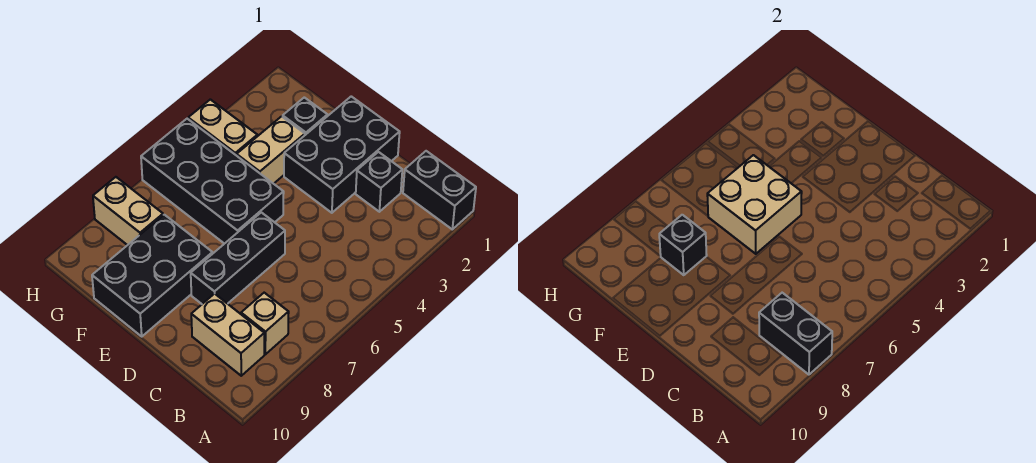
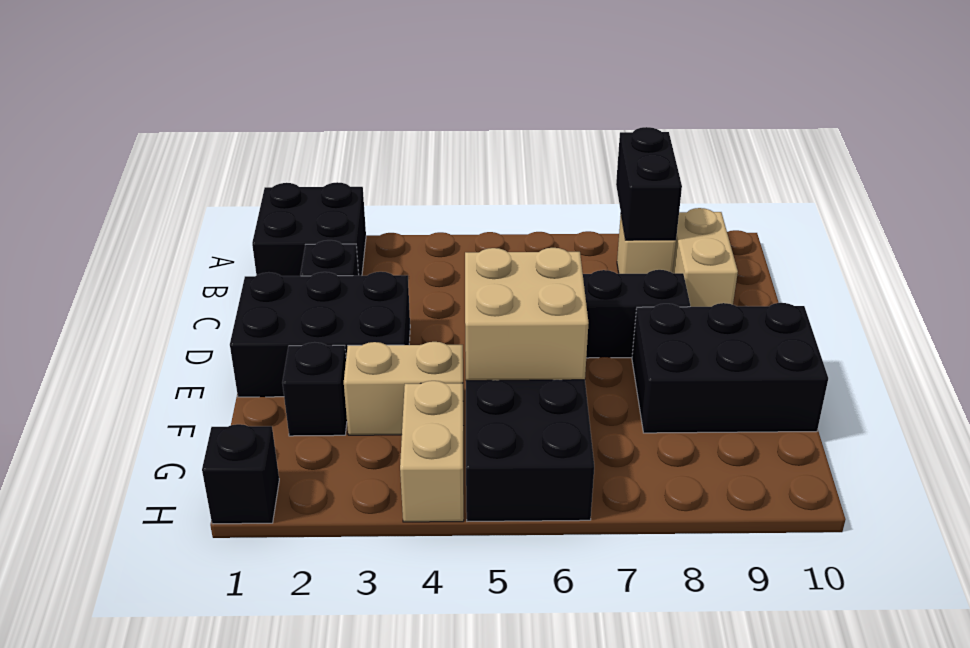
black brick A1:B1 level 1 -> black brick A1:B2 level 1
black brick F8 level 2 -> black brick H1 level 1
tan brick G8:H8 level 1 -> none

